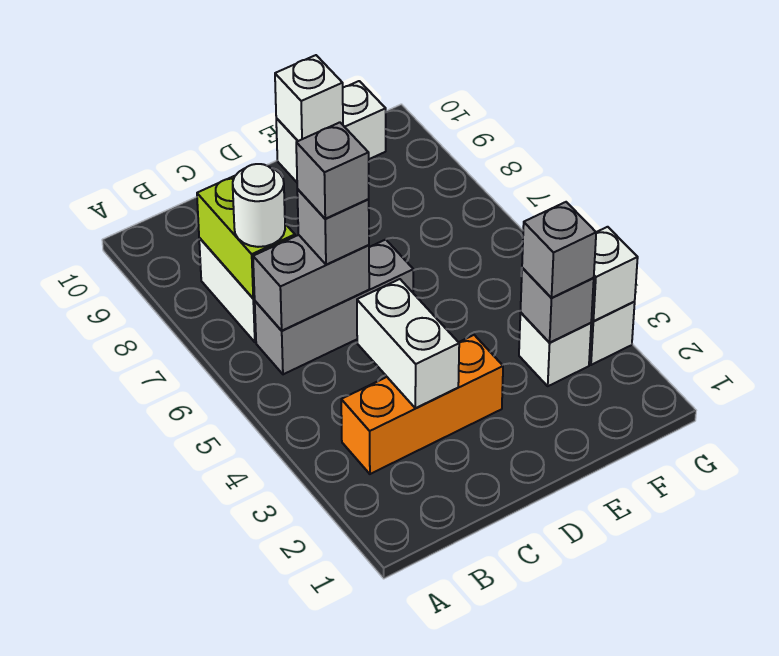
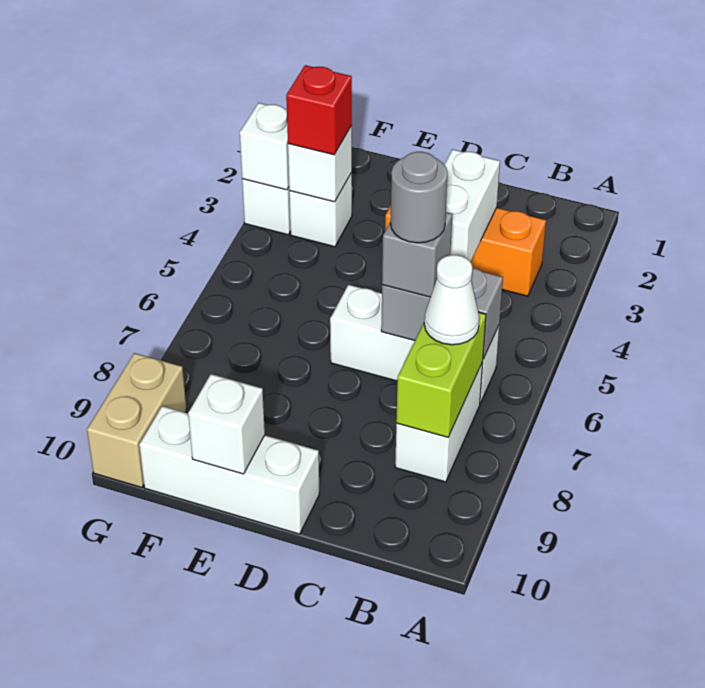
grey brick B6:D6 level 1 -> white brick B6:D6 level 1
white round brick B7 level 3 -> white cone B7 level 3
grey brick C6 level 4 -> grey round brick C6 level 4
white brick E10:F10 level 1 -> white brick D10:F10 level 1
grey brick F3 level 2 -> white brick F3 level 2
grey brick F3 level 3 -> red brick F3 level 3
none -> tan brick G9:G10 level 1

